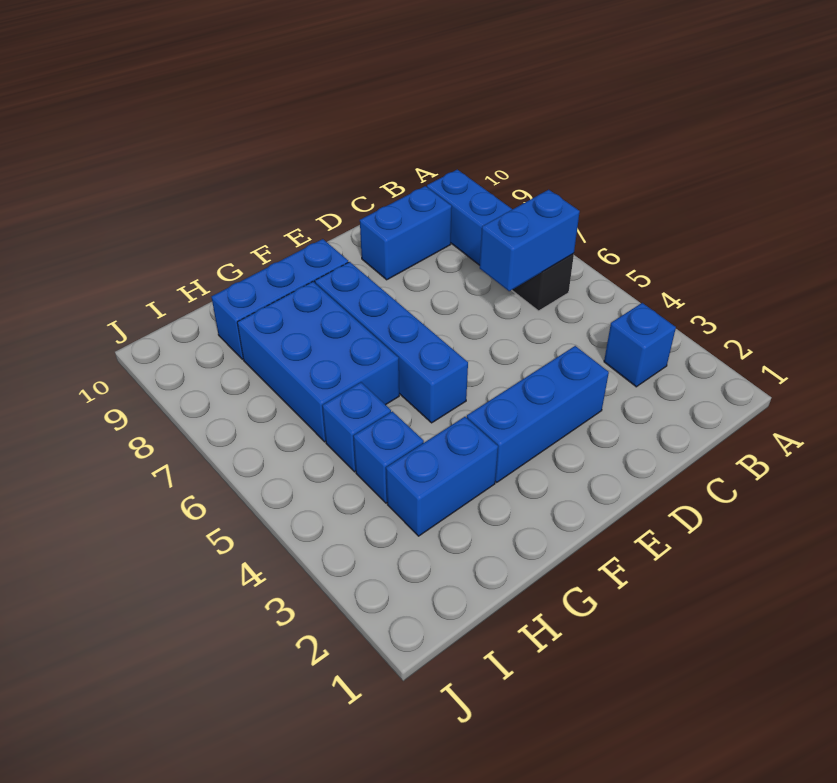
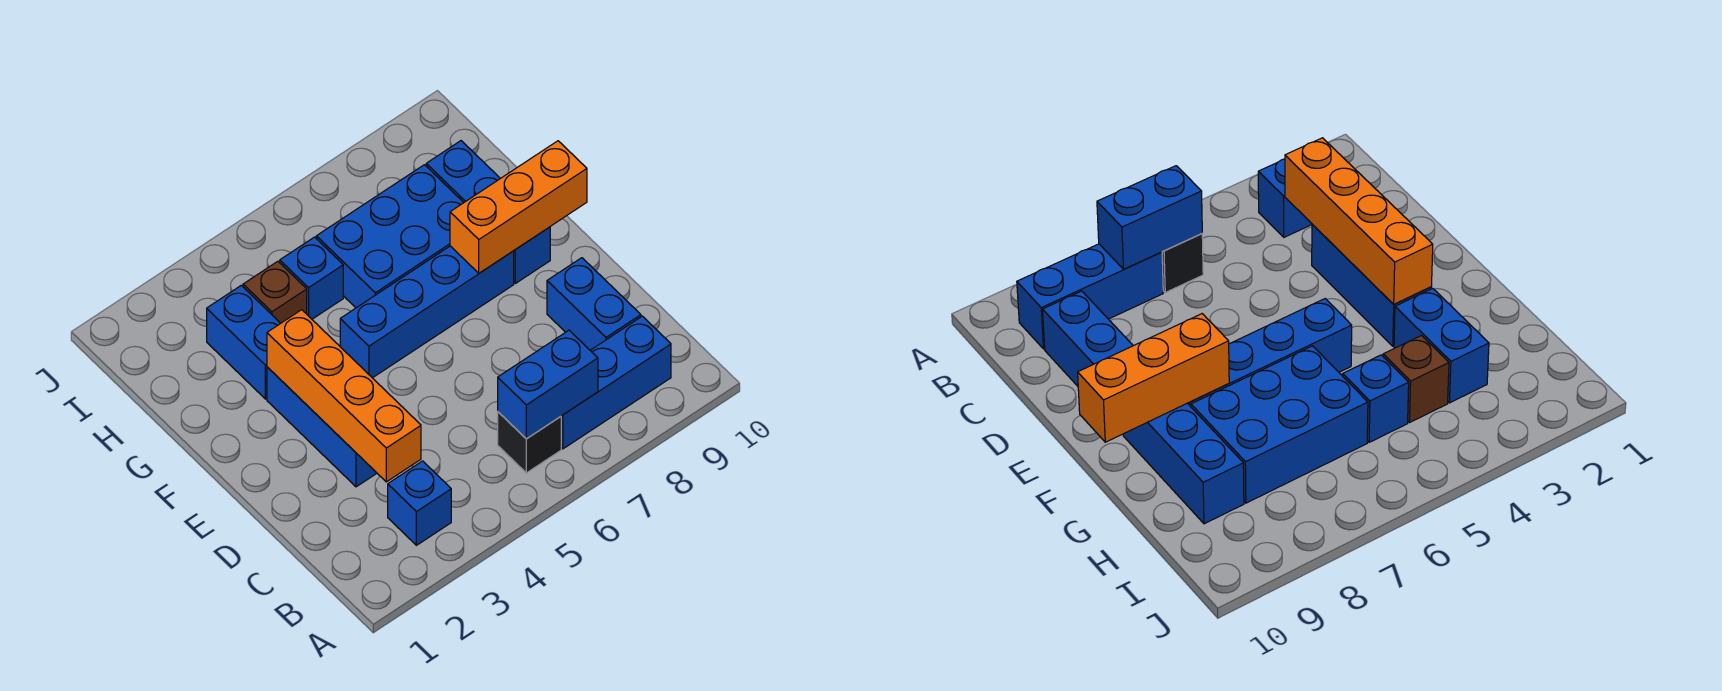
blue brick B6:C6 level 2 -> blue brick B6:B7 level 2
none -> orange brick C3:F3 level 2
none -> orange brick F8:F10 level 2
blue brick H4 level 1 -> brown brick H4 level 1

